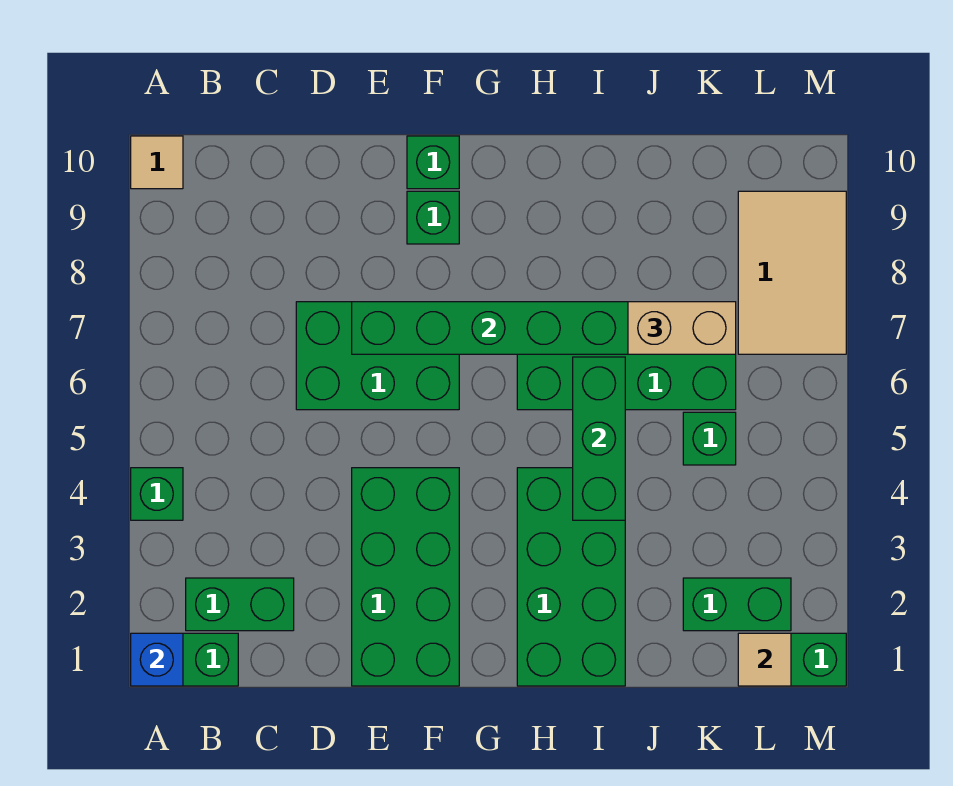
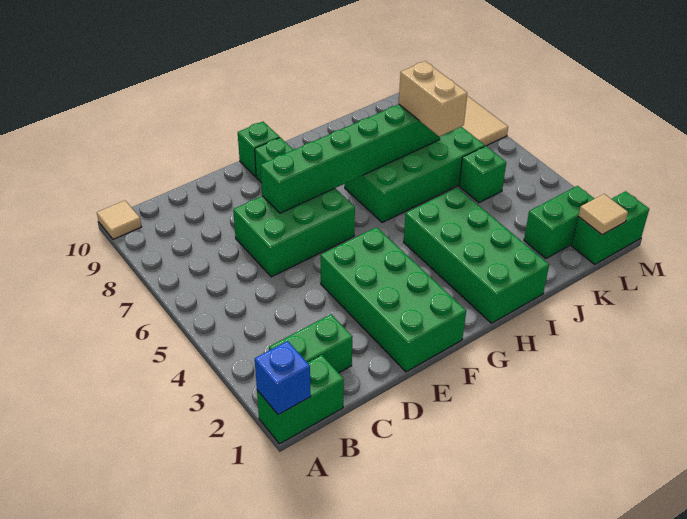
green brick A4 level 1 -> none
green brick I4:I6 level 2 -> none
tan brick J7:K7 level 3 -> tan brick J6:J7 level 3

